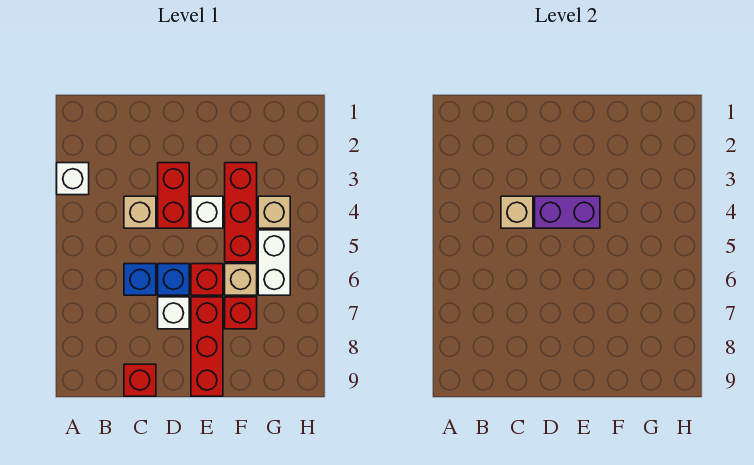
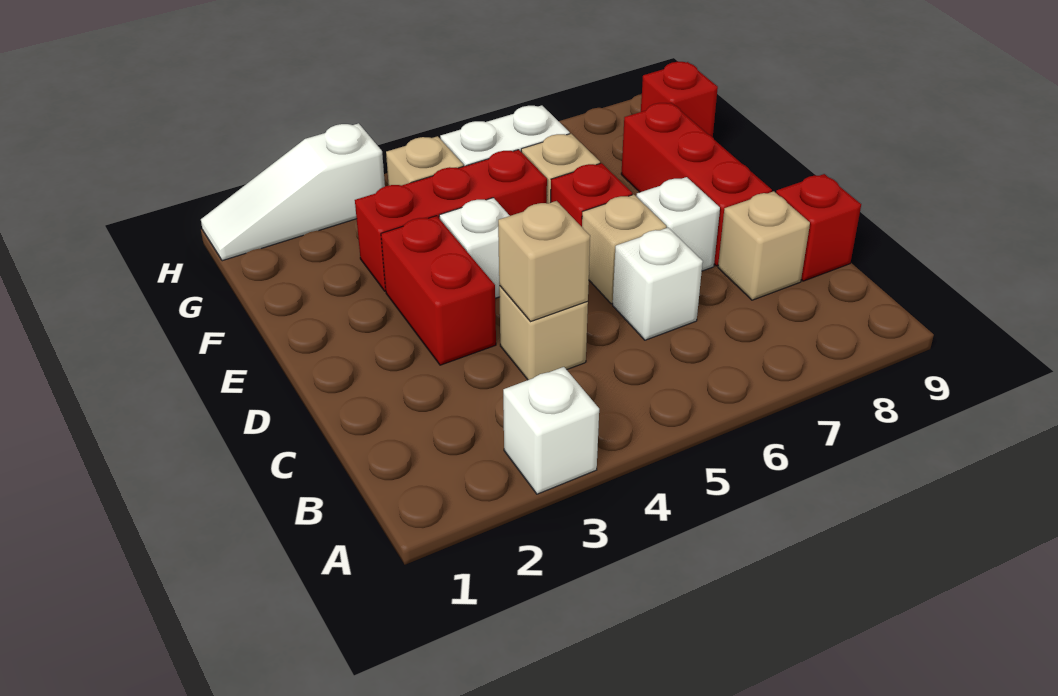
blue brick C6 level 1 -> white brick C6 level 1
none -> tan brick C8 level 1
red brick D3:D4 level 1 -> red brick D3:E3 level 1
purple brick D4:E4 level 2 -> none
blue brick D6 level 1 -> tan brick D6 level 1
red brick E7:E9 level 1 -> red brick D8:F8 level 1
red brick F7 level 1 -> red brick G9 level 1
none -> white slope H1:H3 level 1 top 3

